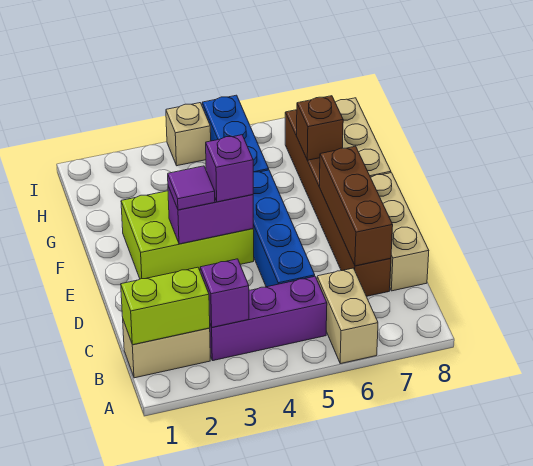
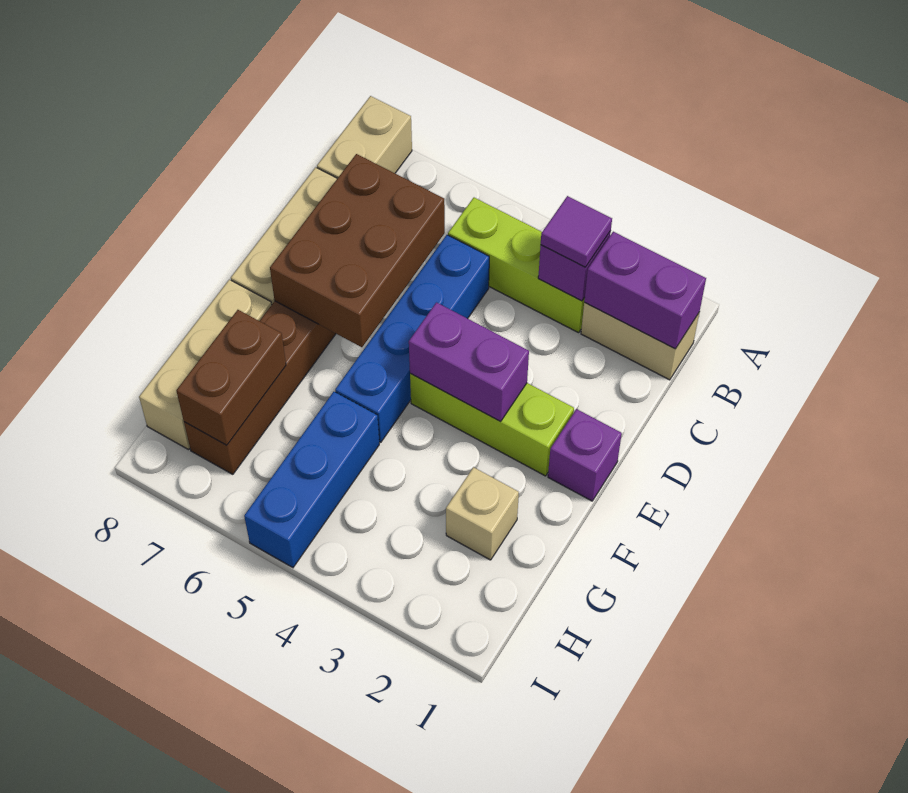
tan brick A6:B6 level 1 -> tan brick A8:B8 level 1
lime brick B1:B2 level 2 -> purple brick B1:B2 level 2
purple brick B3:B5 level 1 -> lime brick B3:B5 level 1
brown brick C7:E7 level 2 -> brown brick C6:E7 level 2
lime brick E2:F4 level 1 -> lime brick E2:E4 level 1
purple tile E3 level 3 -> purple tile B3 level 3
purple brick E4 level 3 -> purple brick E1 level 1
brown brick G7 level 2 -> brown brick G7:H7 level 2
tan brick I4 level 1 -> tan brick G2 level 1

